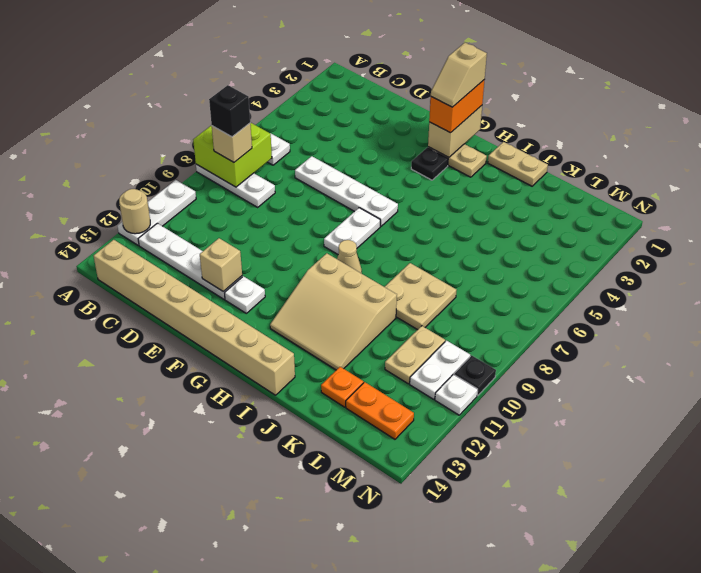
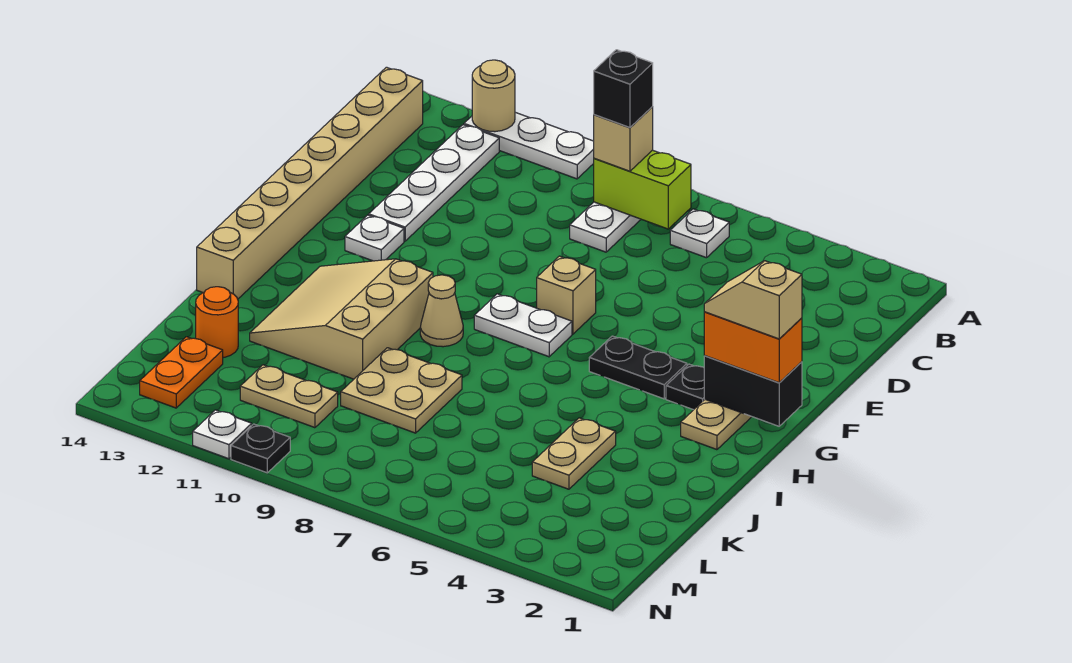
lime brick A7:B8 level 2 -> lime brick B7:B8 level 2
white plate D6:G6 level 1 -> none
tan brick E12 level 2 -> tan brick F7 level 1
tan brick G1:G2 level 2 -> black brick G1:G2 level 2
none -> black plate G4:G5 level 1
tan plate I1:J1 level 1 -> tan plate J4:K4 level 1
orange plate K13 level 1 -> orange round brick K13 level 1
white plate M10:M11 level 1 -> none

